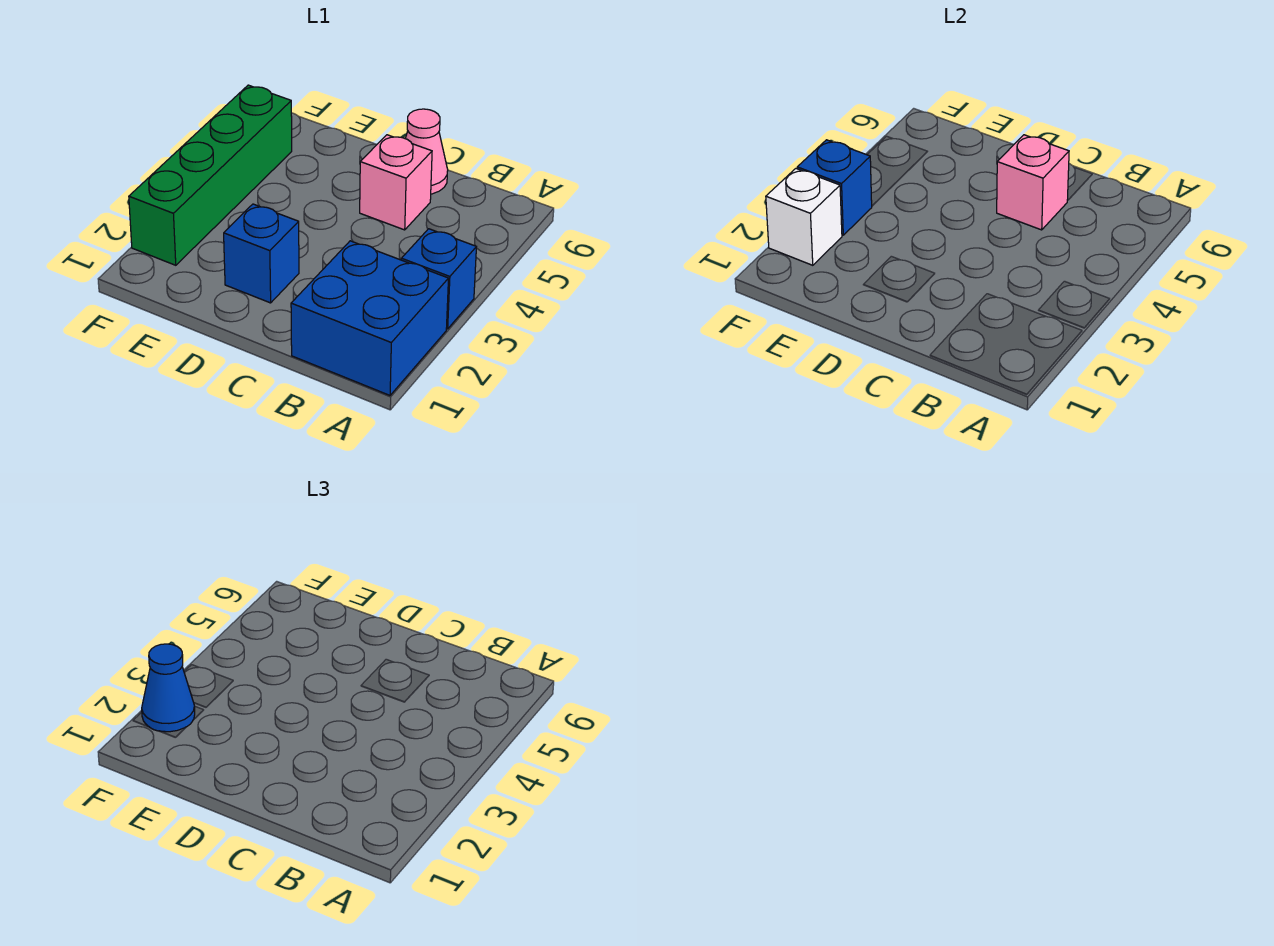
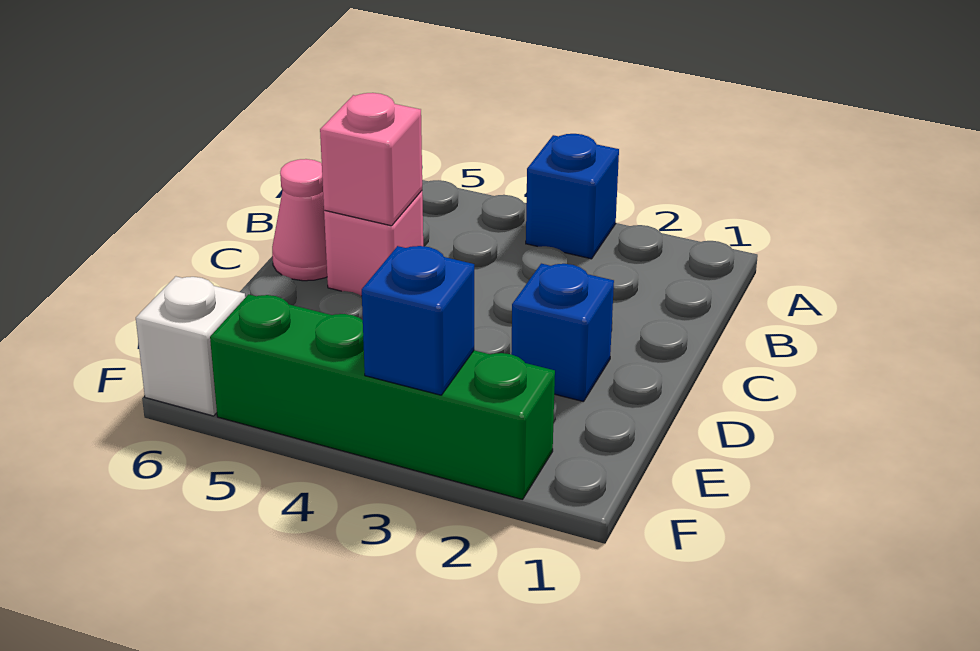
blue brick A1:B2 level 1 -> none
white brick F2 level 2 -> white brick F6 level 1
blue cone F2 level 3 -> none

